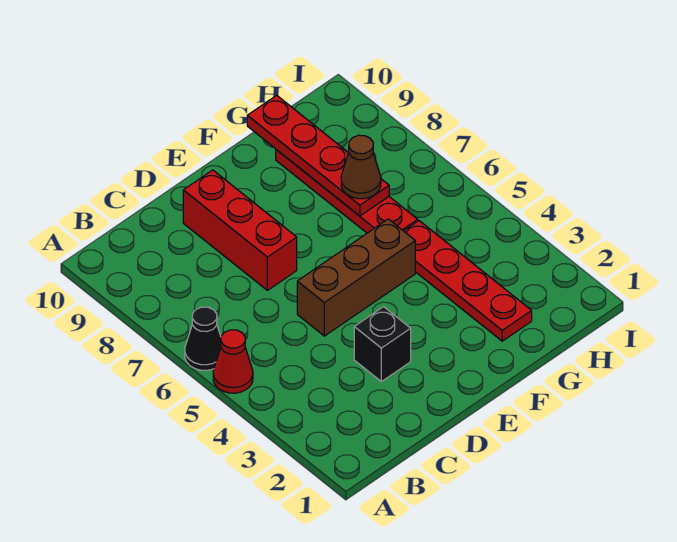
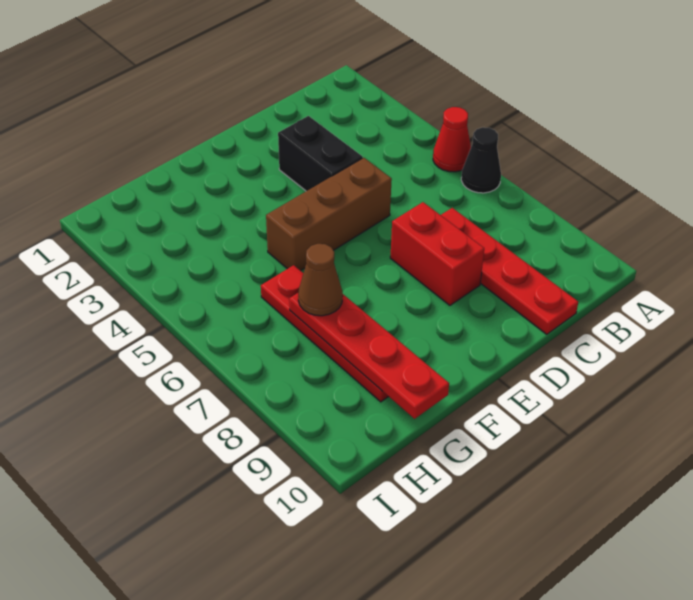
black brick D3 level 1 -> black brick D3:D4 level 1
red brick D7:D9 level 1 -> red brick D7:D8 level 1
red plate G2:G5 level 1 -> red plate C7:C10 level 1

